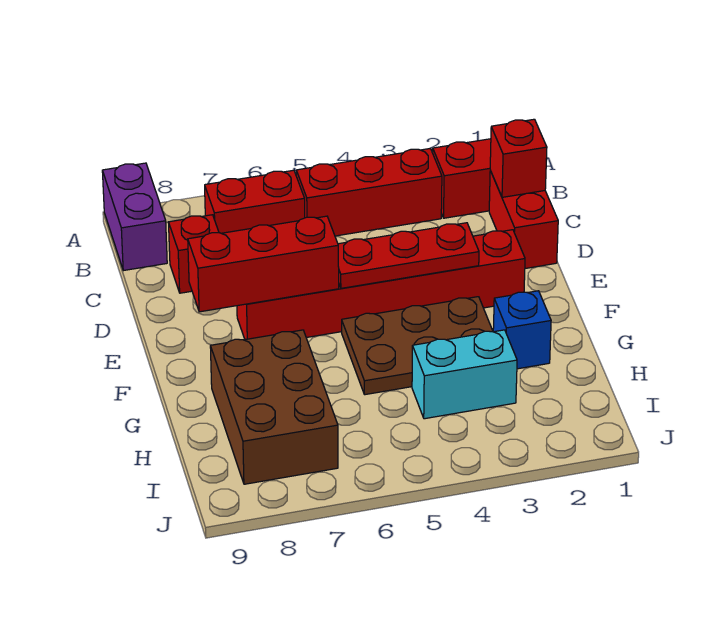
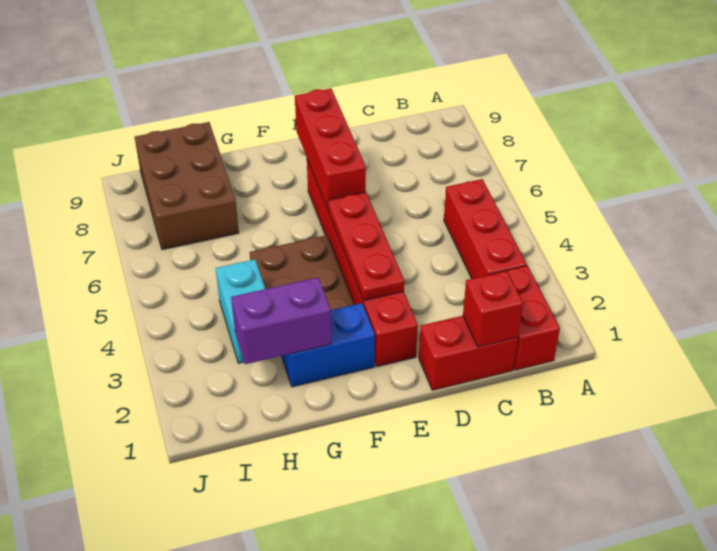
purple brick A9:B9 level 1 -> purple brick G2:H2 level 2
red brick B6:B7 level 1 -> none
red brick C8 level 1 -> none
blue brick G2 level 1 -> blue brick F2:G2 level 1
brown brick G7:I8 level 1 -> brown brick H7:I9 level 1

